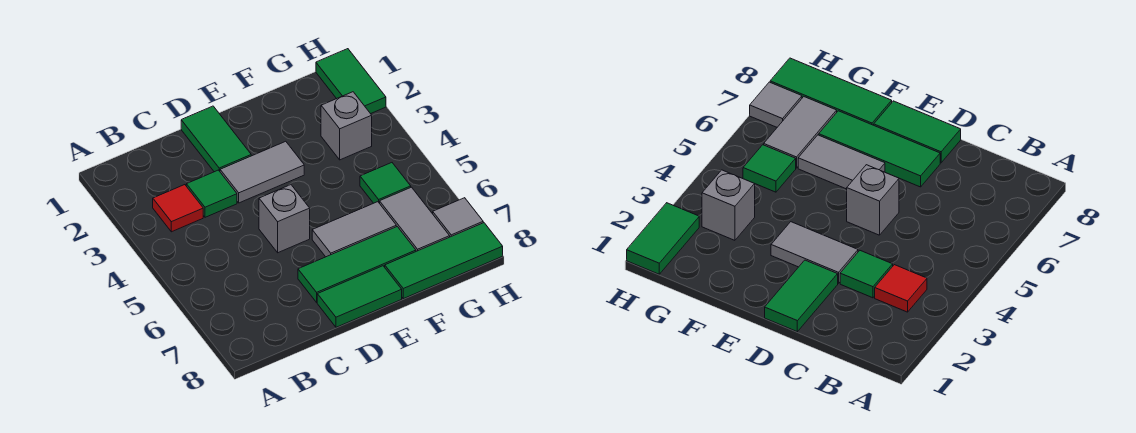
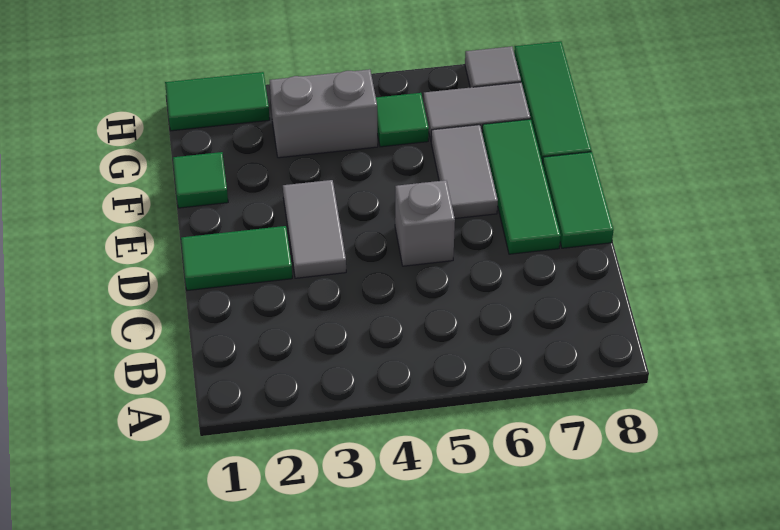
red tile B3 level 1 -> none
green tile C3 level 1 -> green tile F1 level 1
grey brick G3 level 1 -> grey brick G3:G4 level 1

